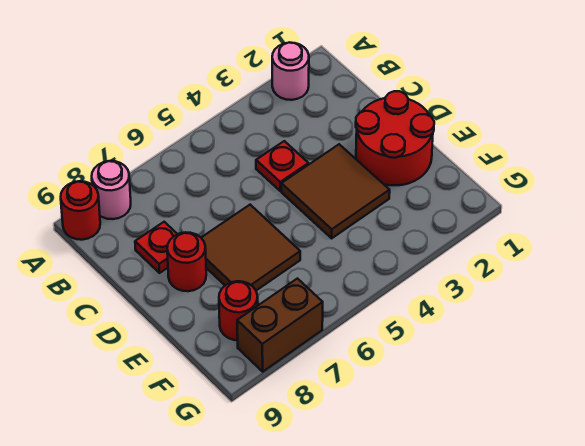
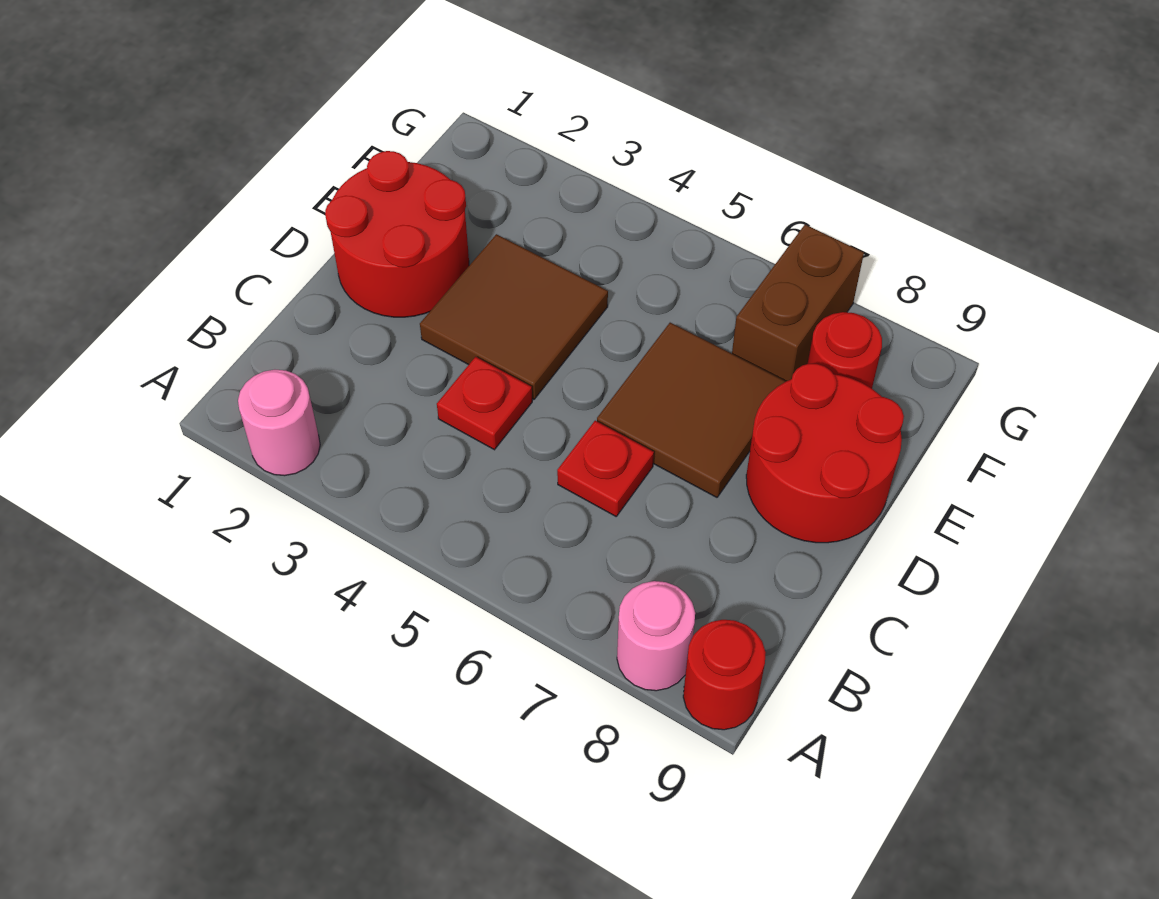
red plate C8 level 1 -> red plate C6 level 1
red round brick D8 level 1 -> red round brick D8:E9 level 1
brown brick G7:G8 level 1 -> brown brick F7:G7 level 1

